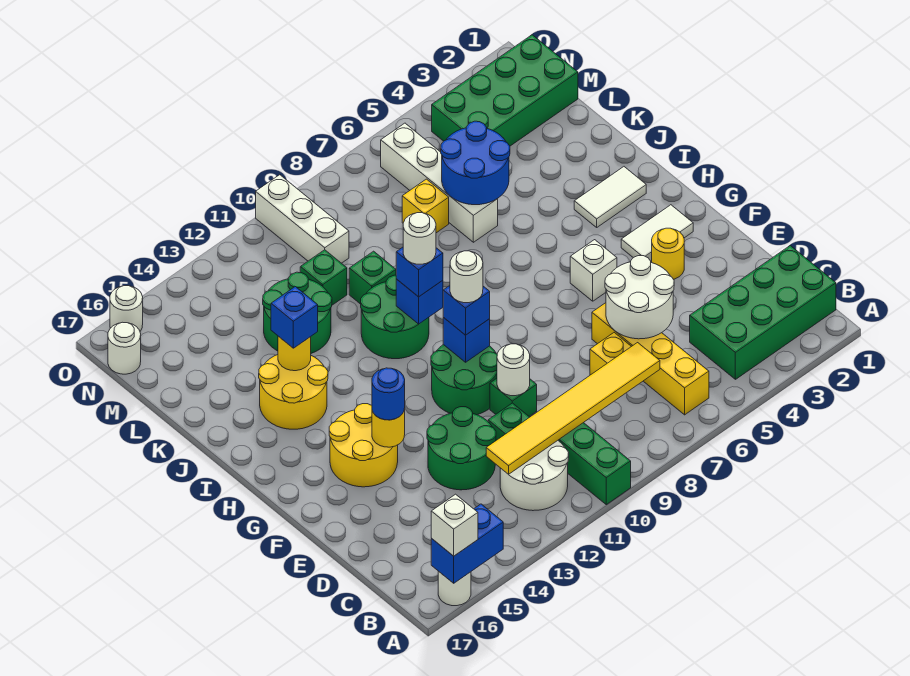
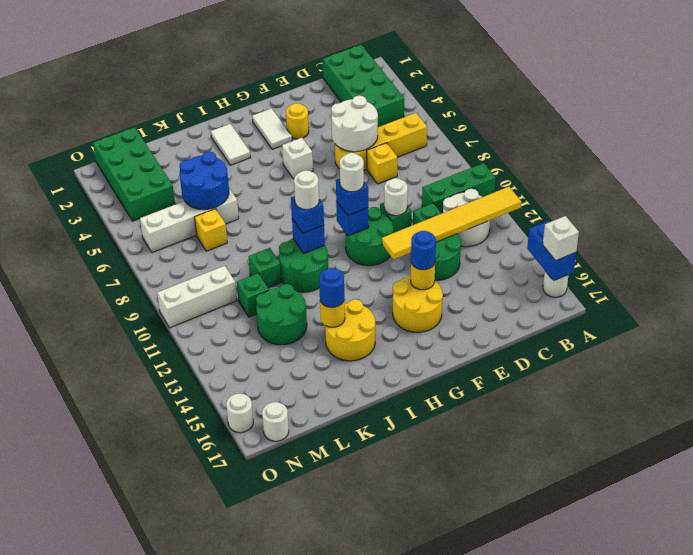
yellow tile C7:C12 level 2 -> yellow tile A12:F12 level 2
blue brick J14 level 3 -> blue round brick J14 level 3

